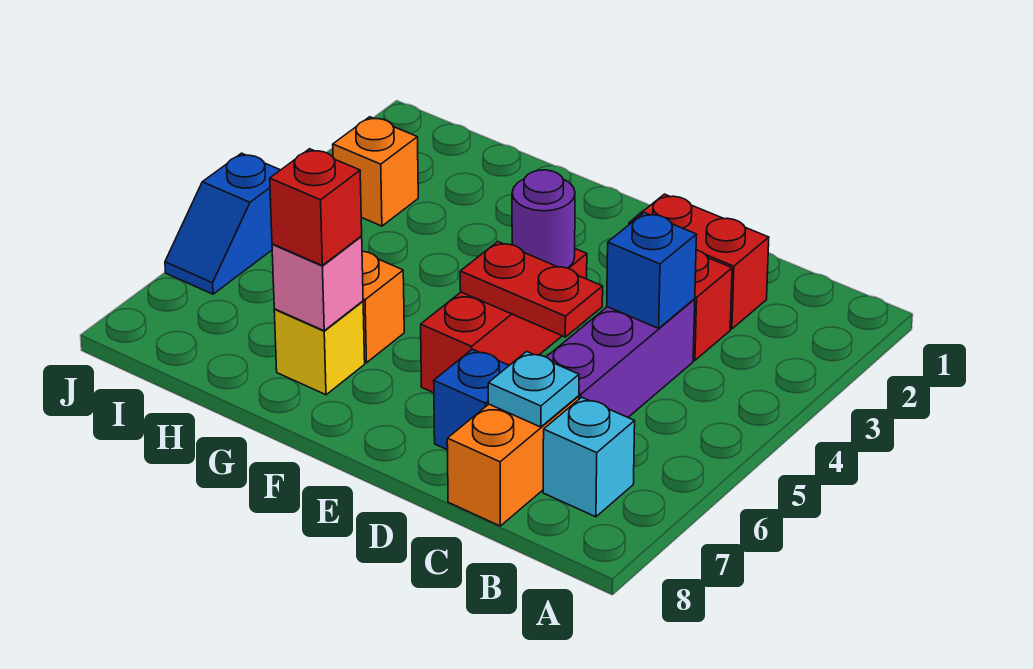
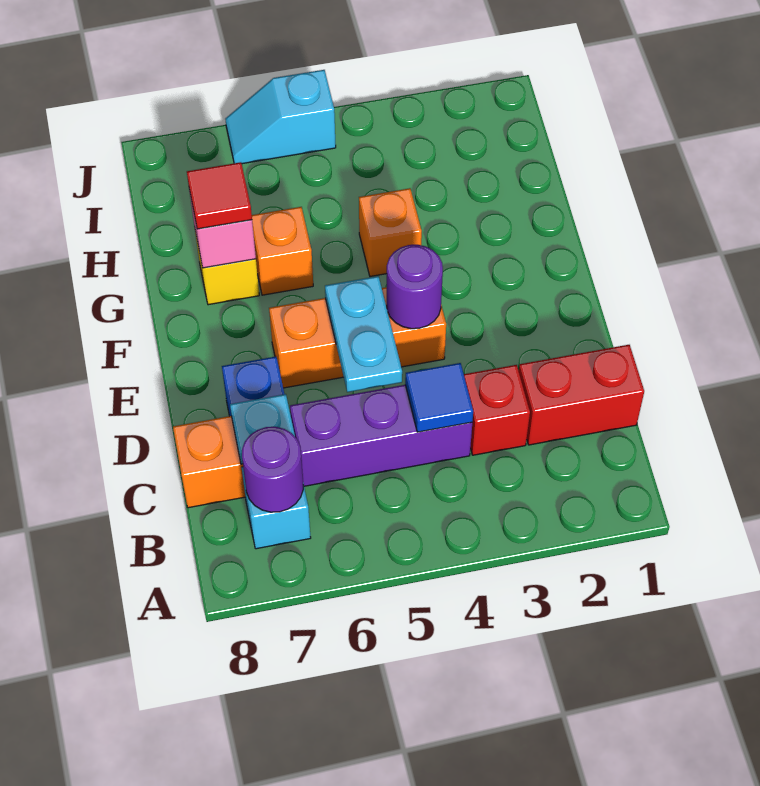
none -> purple round brick B7 level 2
red brick C2:D2 level 1 -> red brick C1:C2 level 1
blue brick C4 level 2 -> blue tile C4 level 2
red plate D5:E5 level 2 -> cyan plate D5:E5 level 2
red brick E4:E6 level 1 -> orange brick E4:E6 level 1
red brick G7 level 3 -> red tile G7 level 3
orange brick I3 level 1 -> orange brick G4 level 1
blue slope J5:J6 level 1 top 5 -> cyan slope J5:J6 level 1 top 5

